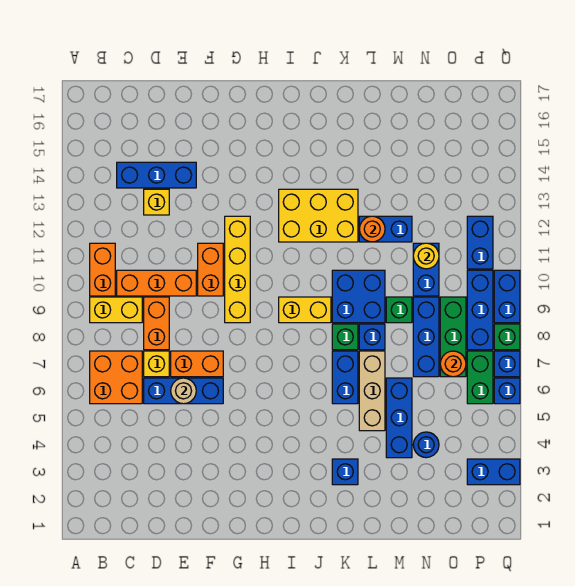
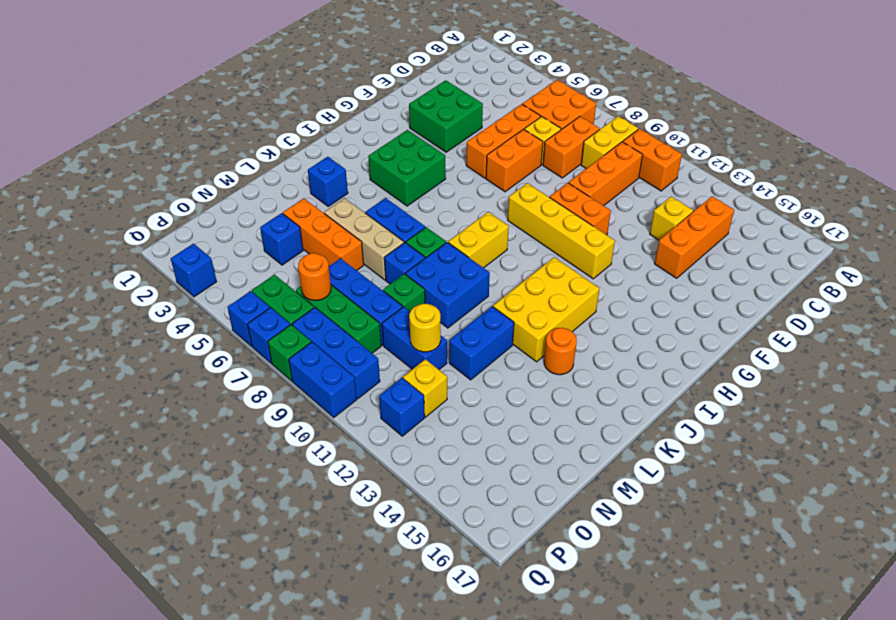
blue brick C14:E14 level 1 -> orange brick C14:E14 level 1
blue brick D6:F6 level 1 -> orange brick D6:F6 level 1
orange brick D8:D9 level 1 -> orange brick C8:D8 level 1
none -> green brick E3:F4 level 1
tan round brick E6 level 2 -> none
none -> green brick H4:I5 level 1
orange round brick L12 level 2 -> orange round brick K14 level 1
blue brick M4:M6 level 1 -> orange brick M4:M6 level 1
blue round brick N4 level 1 -> blue brick N4 level 1
none -> yellow brick O12 level 1
blue brick P3:Q3 level 1 -> blue brick Q3 level 1
blue brick P11:P12 level 1 -> blue brick P12 level 1

